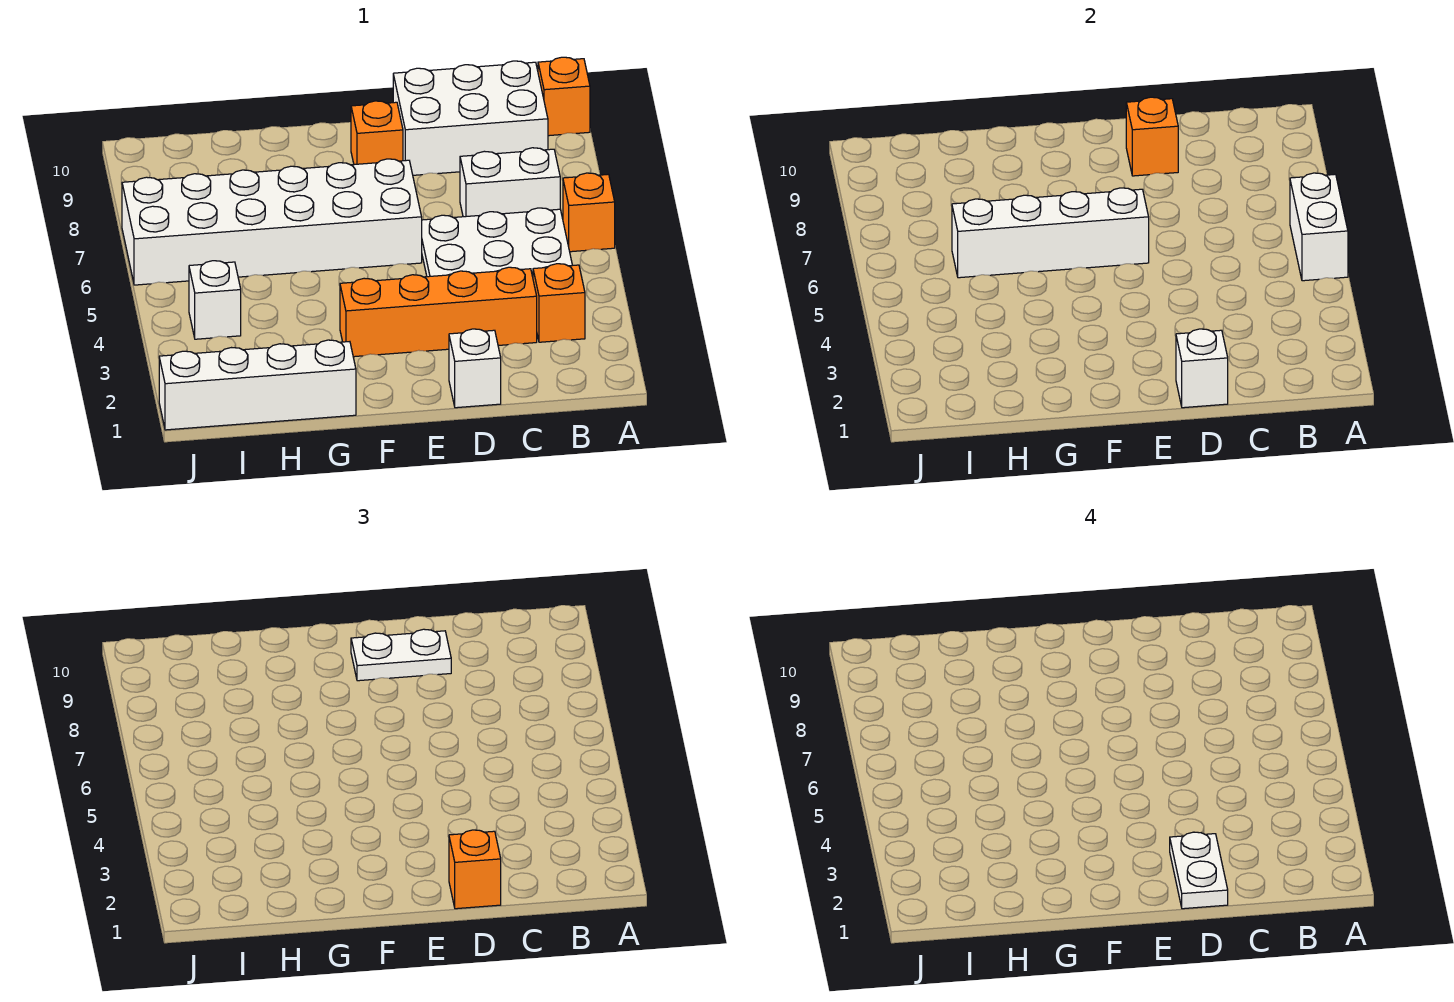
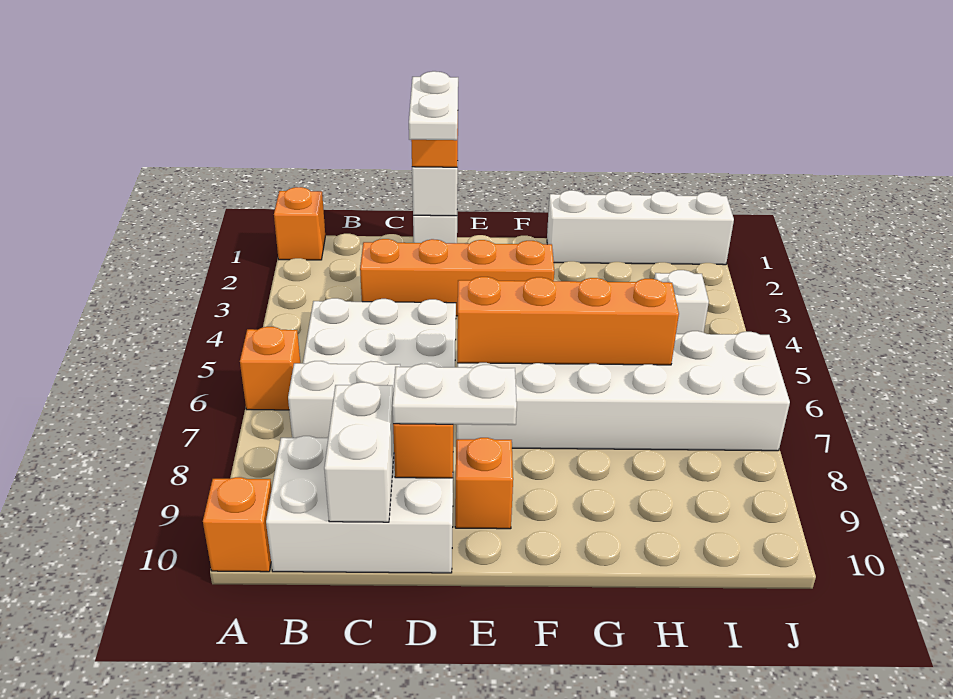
white brick A5:A6 level 2 -> white brick C9:C10 level 2
orange brick B3 level 1 -> orange brick A1 level 1
white brick E6:H6 level 2 -> orange brick E6:H6 level 2

